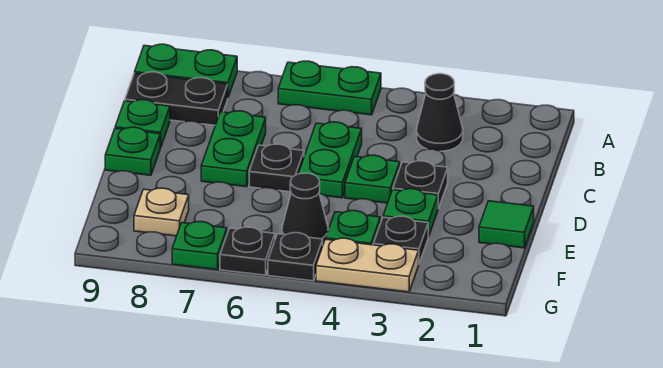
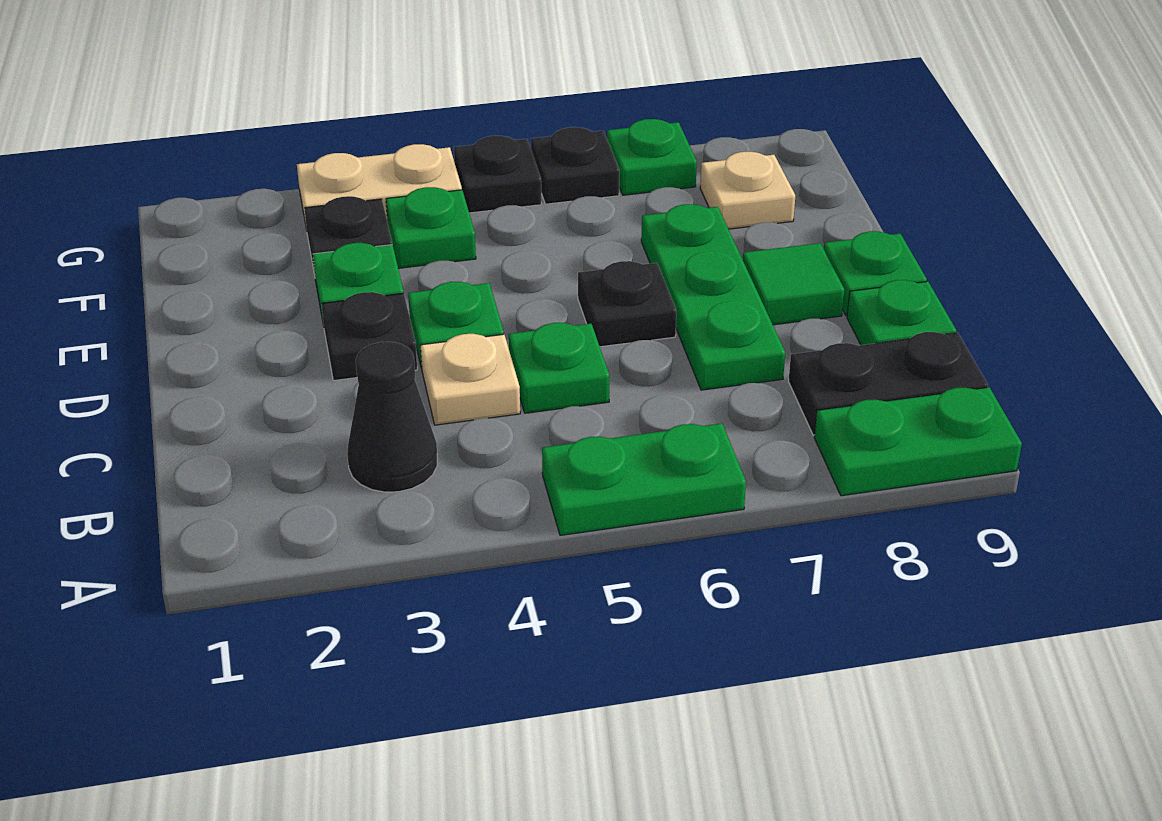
none -> tan plate C4 level 1
green plate C5:D5 level 1 -> green plate C5 level 1
green plate C7:D7 level 1 -> green plate C7:E7 level 1
green tile E1 level 1 -> green tile D8 level 1
black cone F5 level 1 -> none

